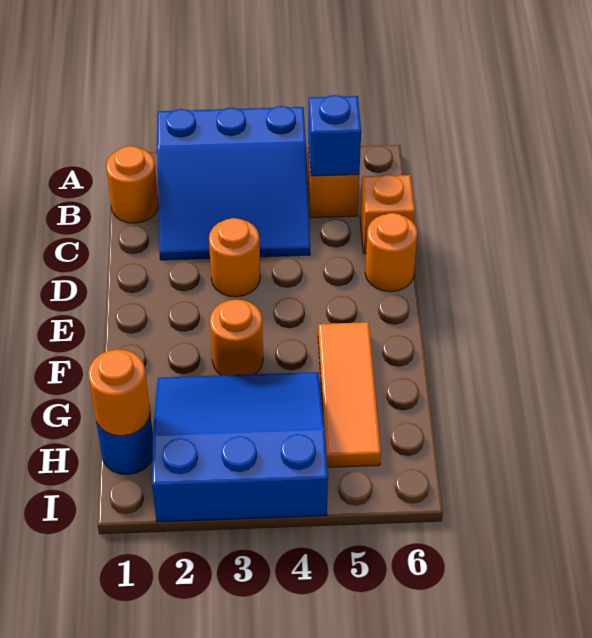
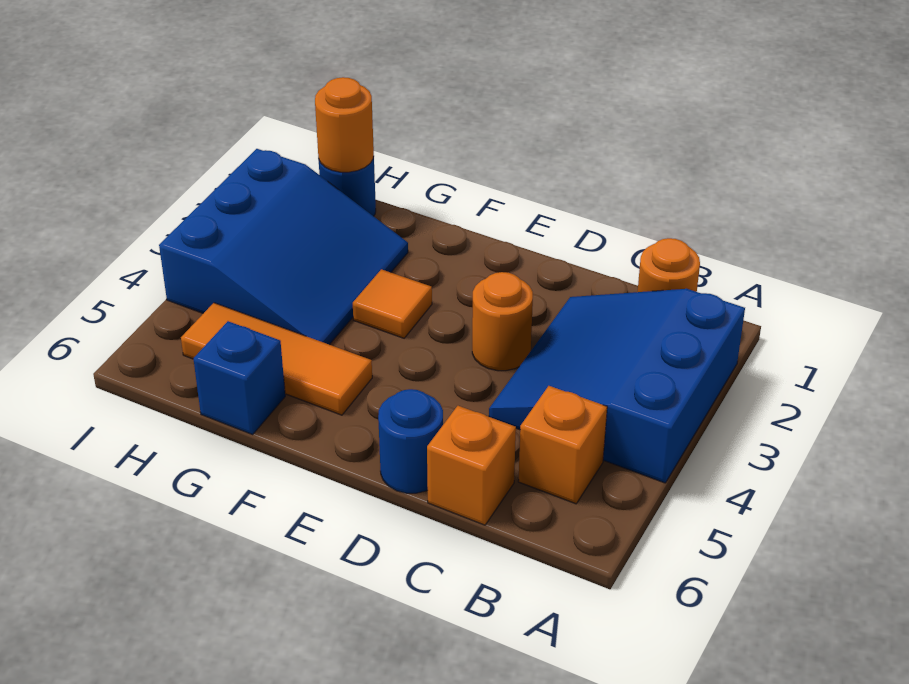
blue brick B5 level 2 -> blue brick G6 level 1
orange round brick D6 level 1 -> blue round brick D6 level 1
orange round brick F3 level 1 -> orange tile F3 level 1

